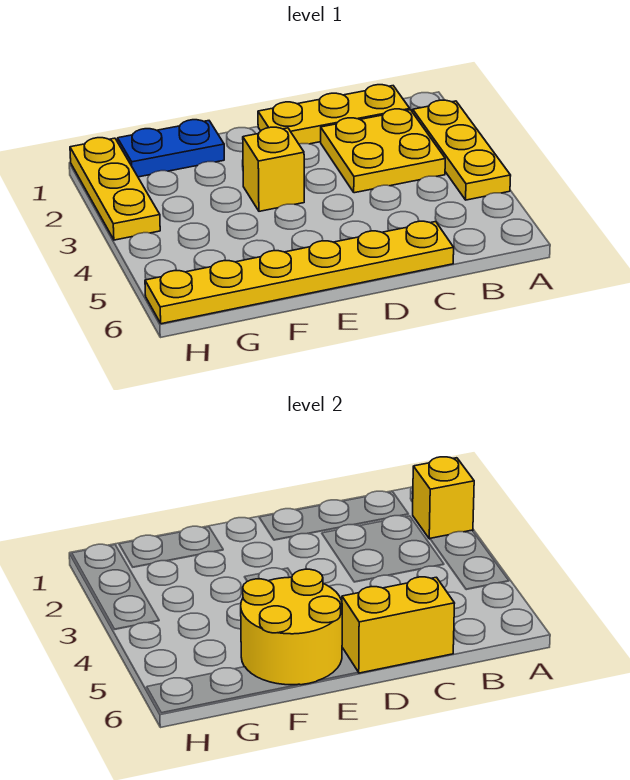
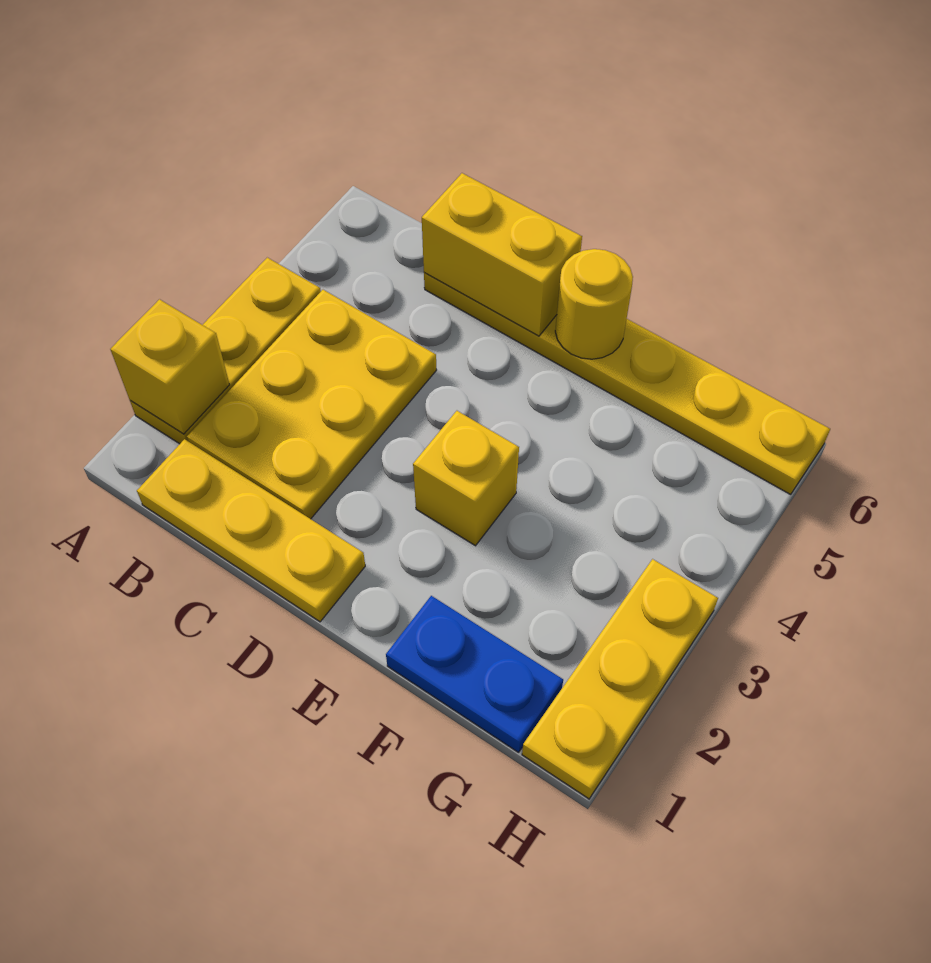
yellow plate B2:C3 level 1 -> yellow plate B2:C4 level 1
yellow round brick E5:F6 level 2 -> yellow round brick E6 level 2

